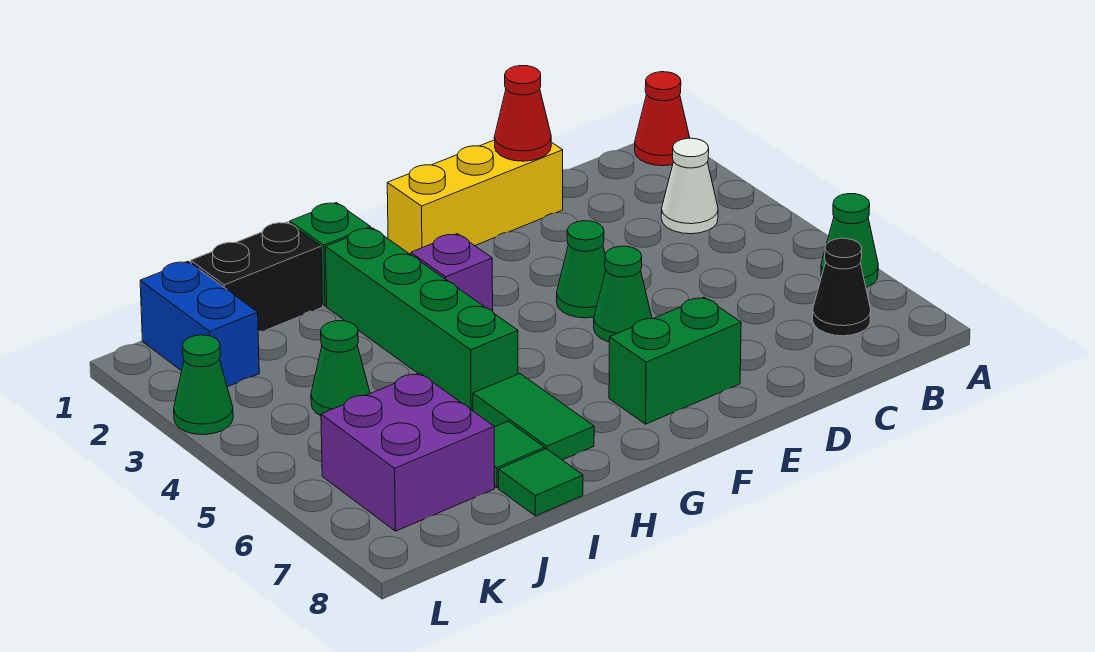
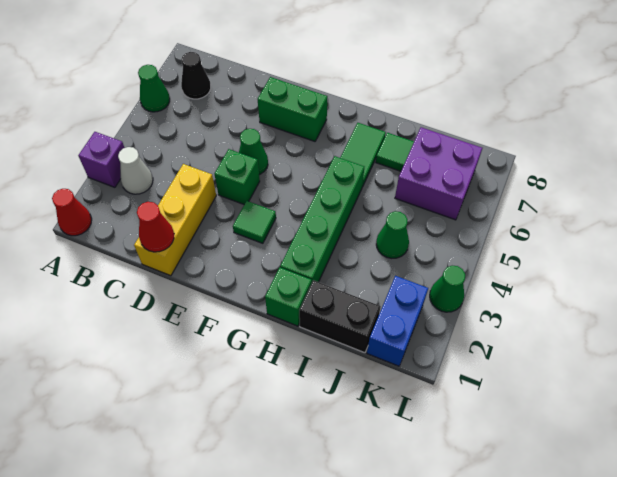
yellow brick D1:F1 level 1 -> yellow brick D1:D3 level 1
green cone E4 level 1 -> green brick E4 level 1
purple brick G3 level 1 -> purple brick A3 level 1
green tile I8 level 1 -> green tile F3 level 1

